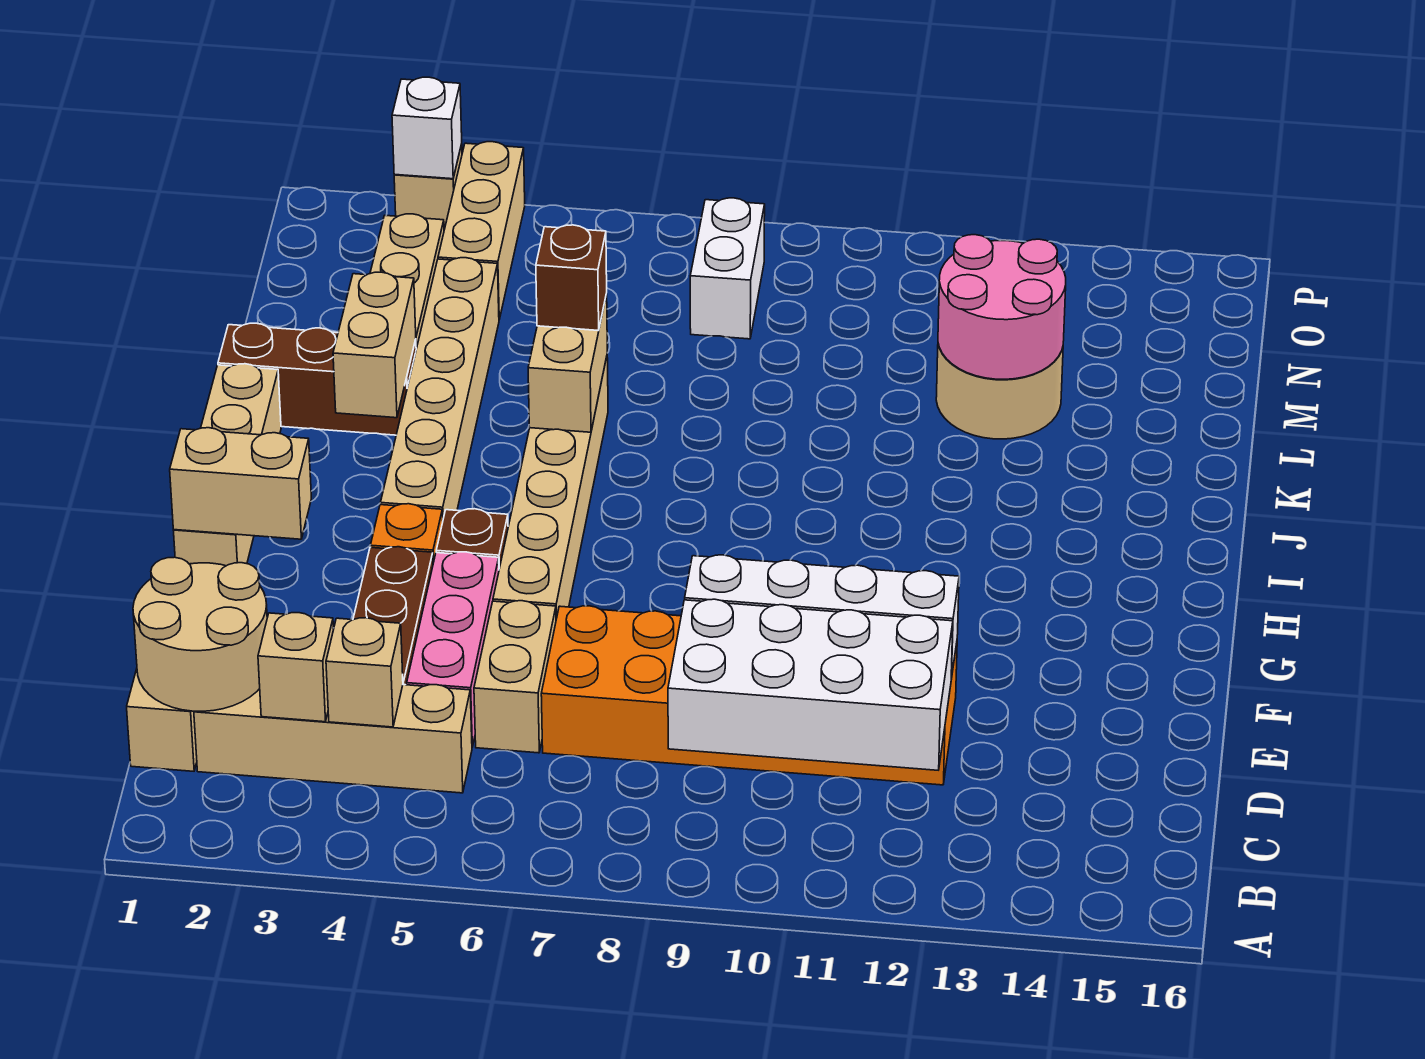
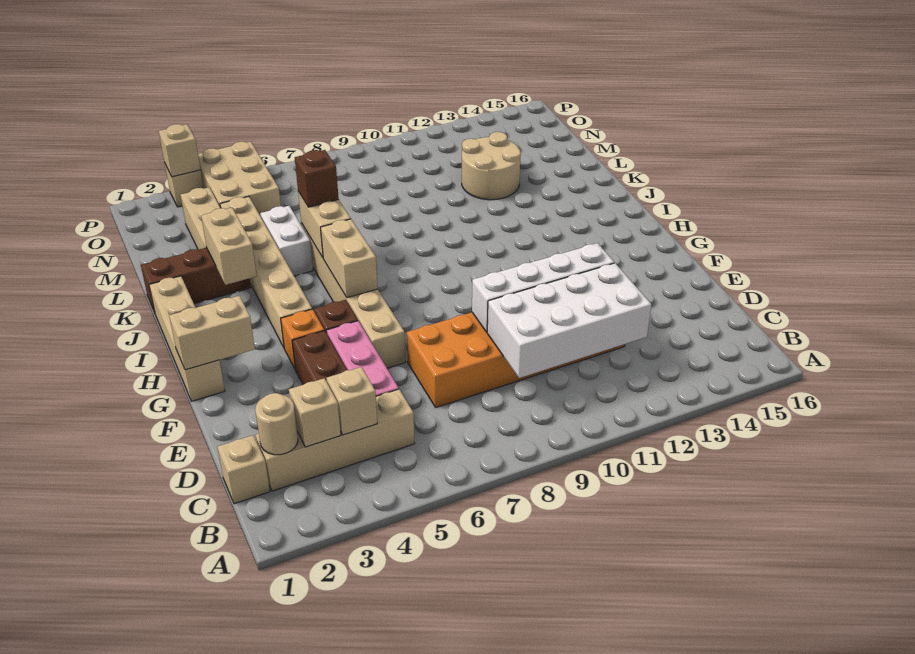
tan round brick C1:D2 level 2 -> tan round brick C2 level 2
tan brick D6:E6 level 1 -> tan brick H6:I6 level 2
pink round brick L12:M13 level 2 -> none
tan brick N4:P4 level 1 -> tan brick N4:P5 level 1
white brick N8:O8 level 1 -> white brick K5:L5 level 1
white brick P3 level 2 -> tan brick P3 level 2

